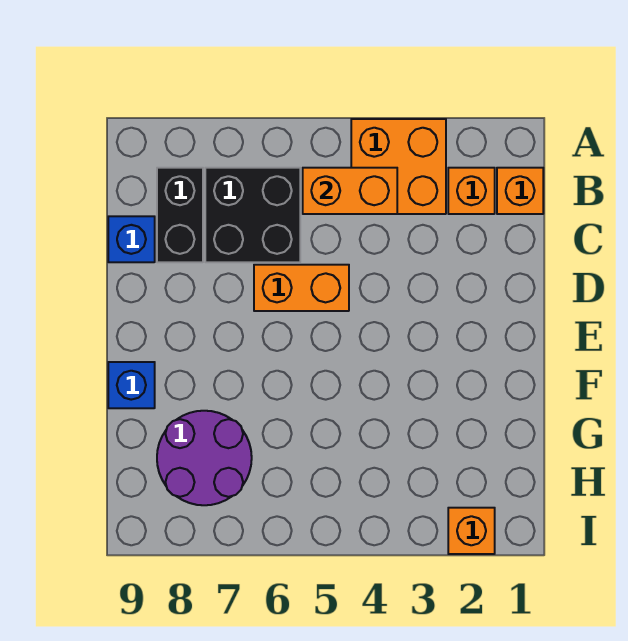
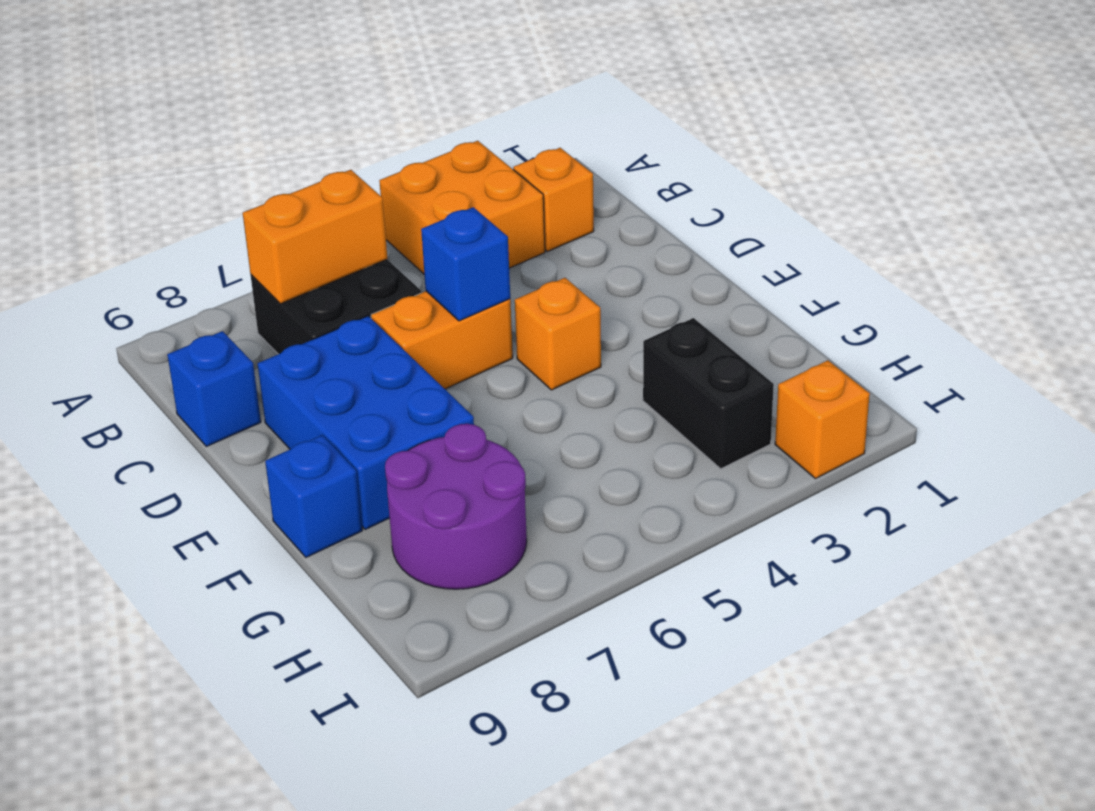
orange brick B1 level 1 -> orange brick E4 level 1
orange brick B4:B5 level 2 -> orange brick B6:B7 level 2
black brick B8:C8 level 1 -> black brick G3:H3 level 1
none -> blue brick D5 level 2
none -> blue brick D7:F8 level 1

